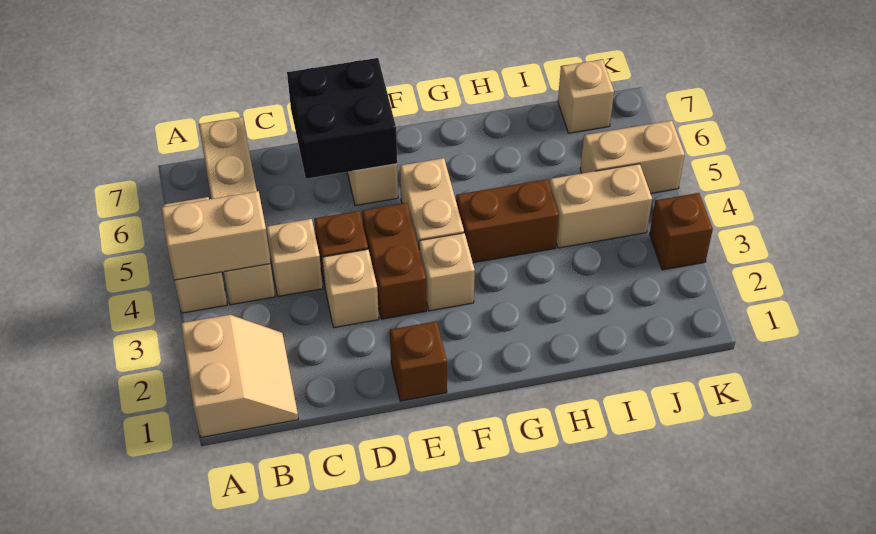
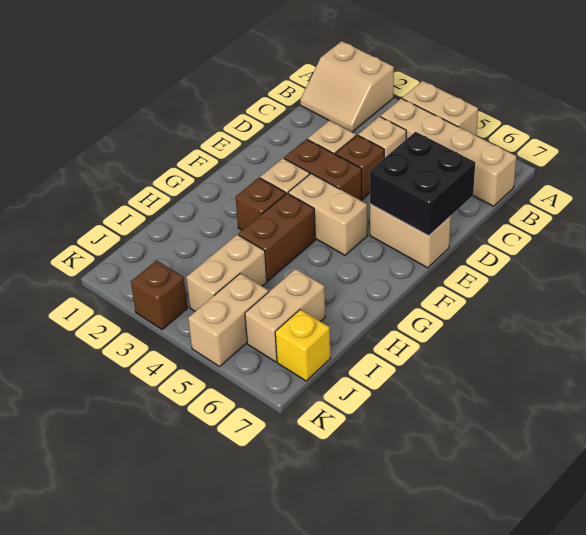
tan brick A4:B4 level 2 -> tan brick I6:J6 level 1
brown brick E1 level 1 -> brown brick G3 level 1
tan brick J7 level 1 -> yellow brick J7 level 1

